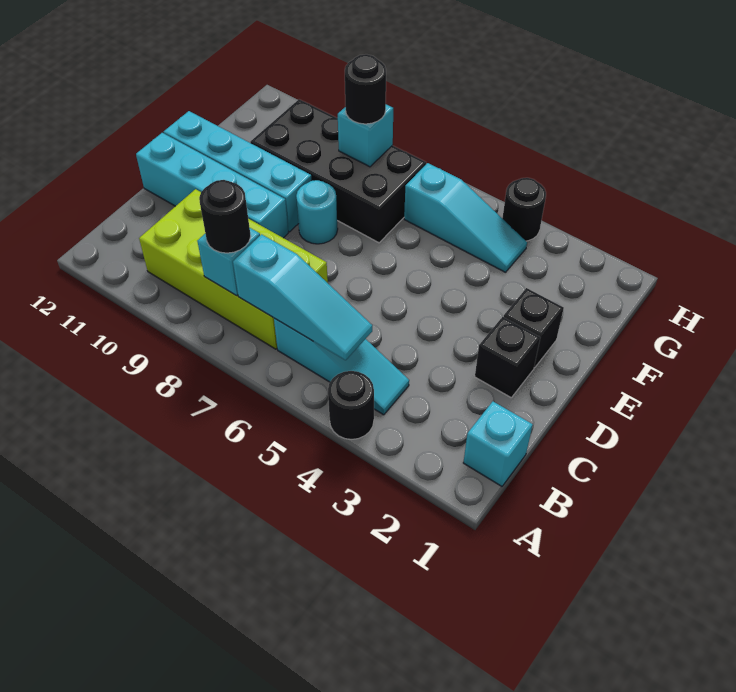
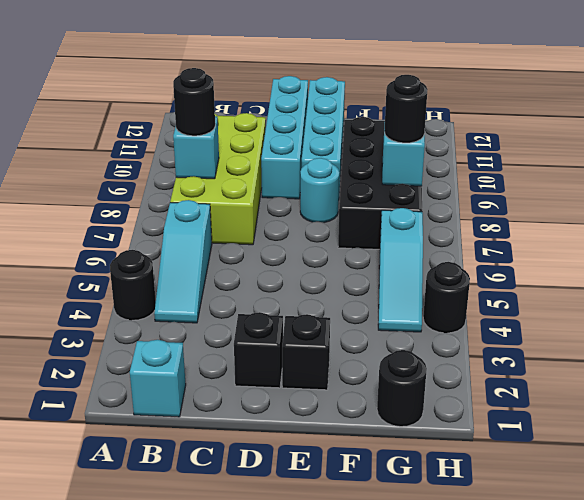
cyan slope B5:B7 level 2 top 7 -> none
none -> black round brick G1 level 1

